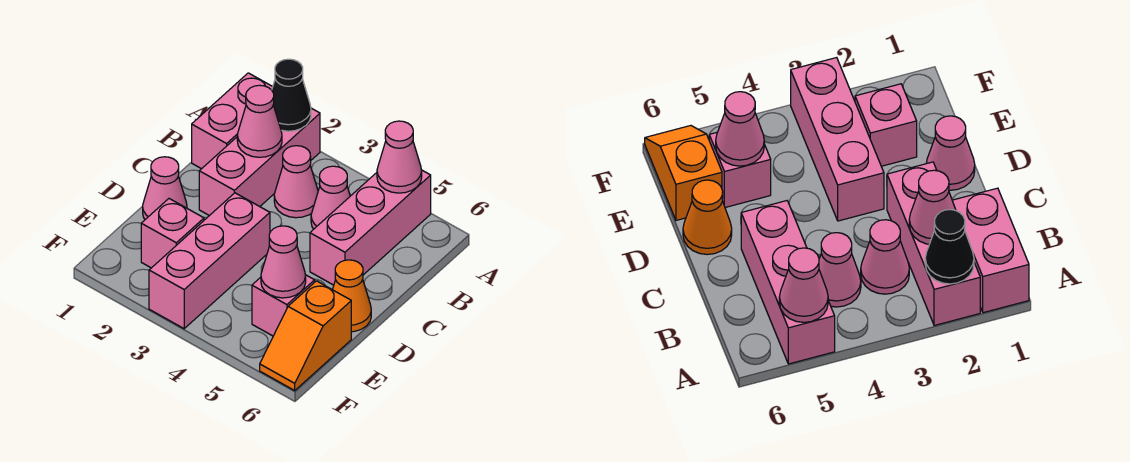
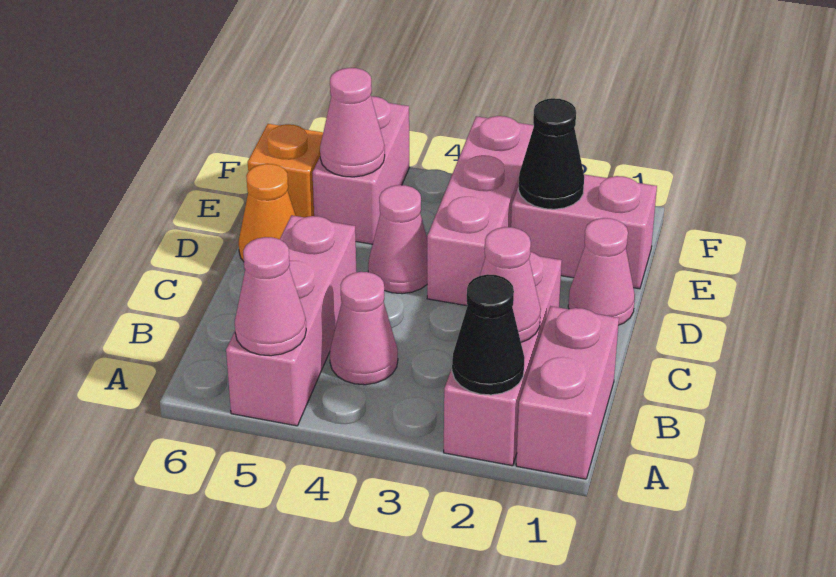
pink cone B3 level 1 -> pink cone D4 level 1
pink brick E2 level 1 -> pink brick E1:E2 level 1
none -> black cone E2 level 2
pink brick E5 level 1 -> pink brick E5:F5 level 1

